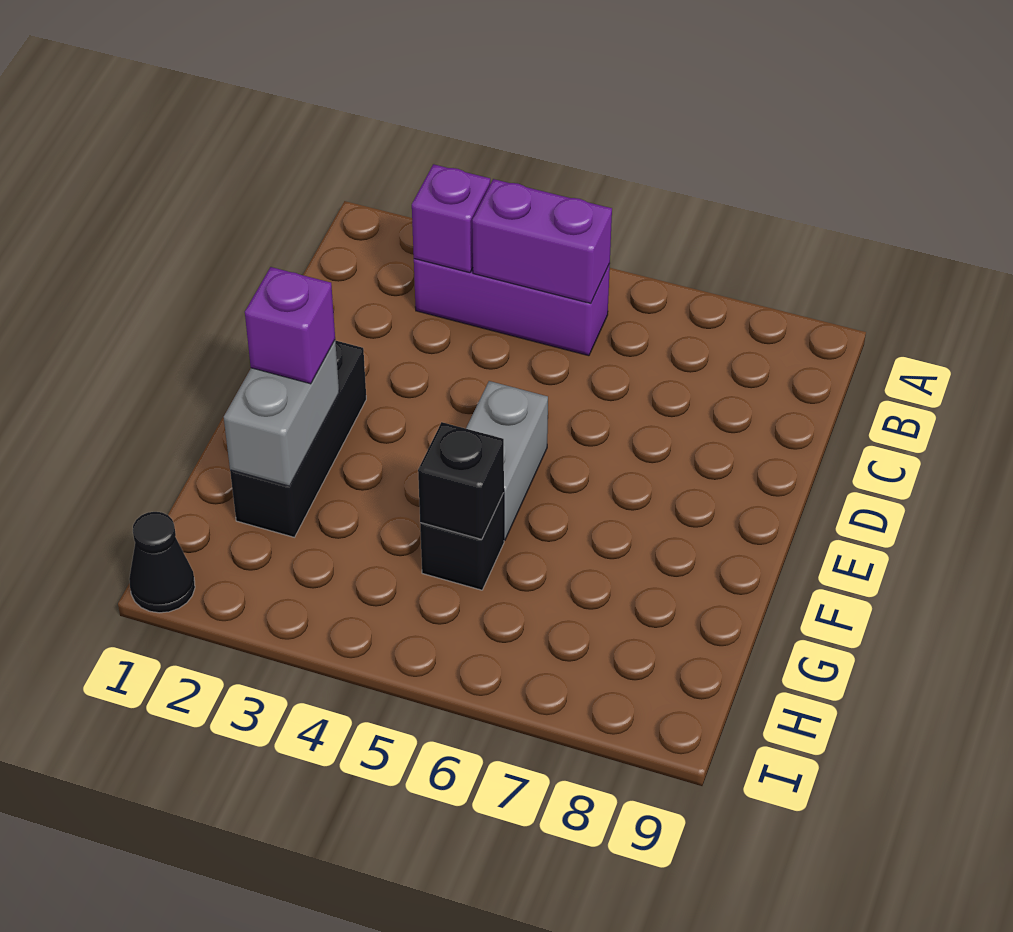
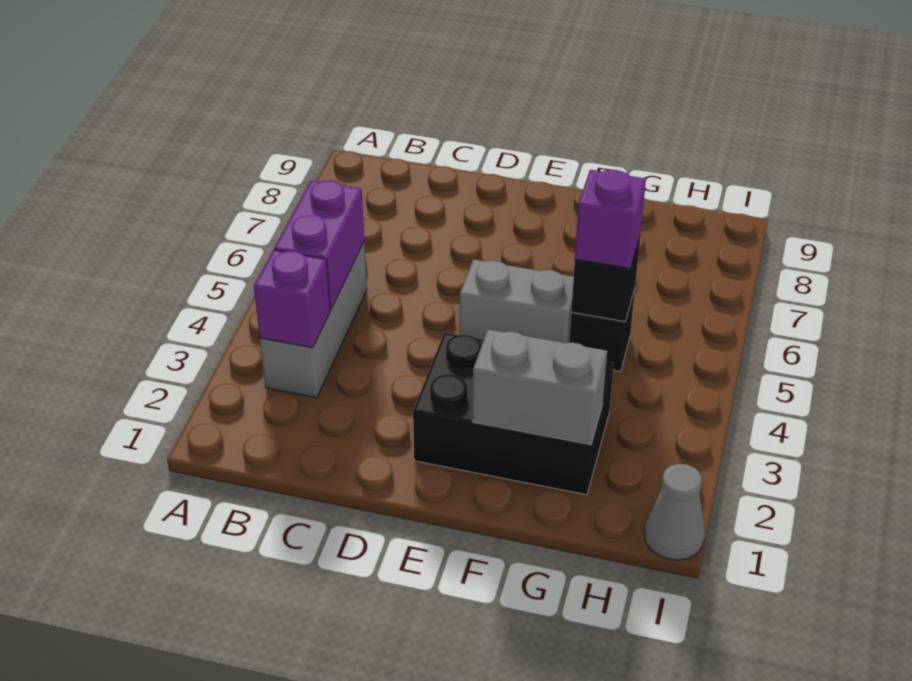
purple brick B3:B5 level 1 -> grey brick B3:B5 level 1
black brick E2:G2 level 1 -> black brick E2:G3 level 1
purple brick F2 level 3 -> purple brick G5 level 3
black cone I1 level 1 -> grey cone I1 level 1

